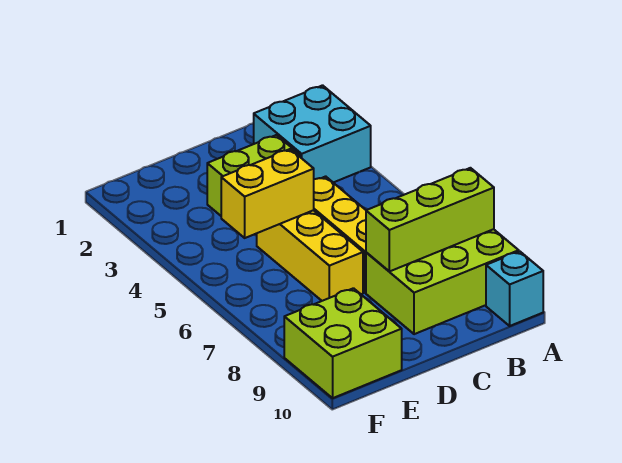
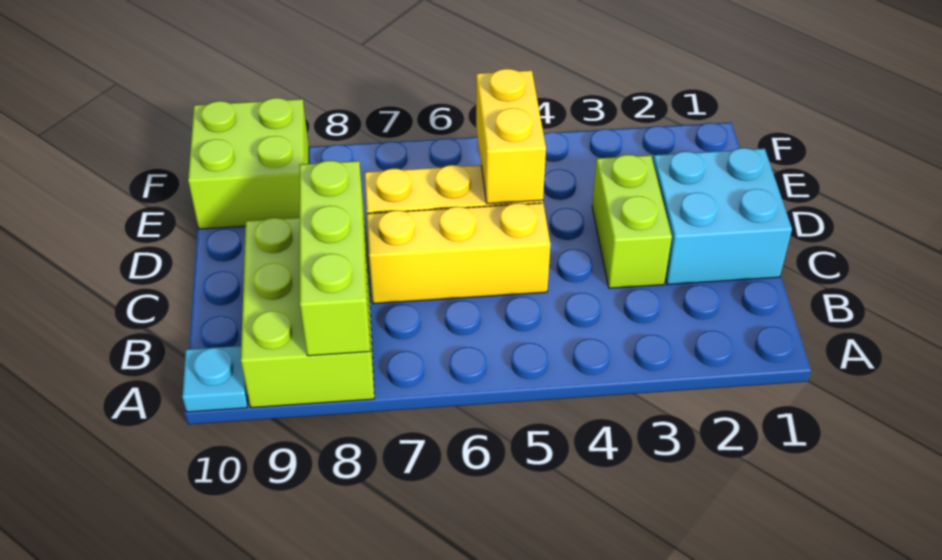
cyan brick A2:B3 level 1 -> cyan brick C1:D2 level 1
cyan brick A10 level 1 -> cyan plate A10 level 1

